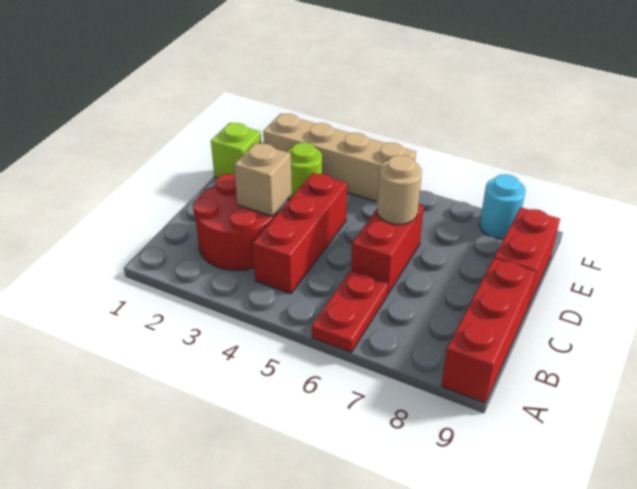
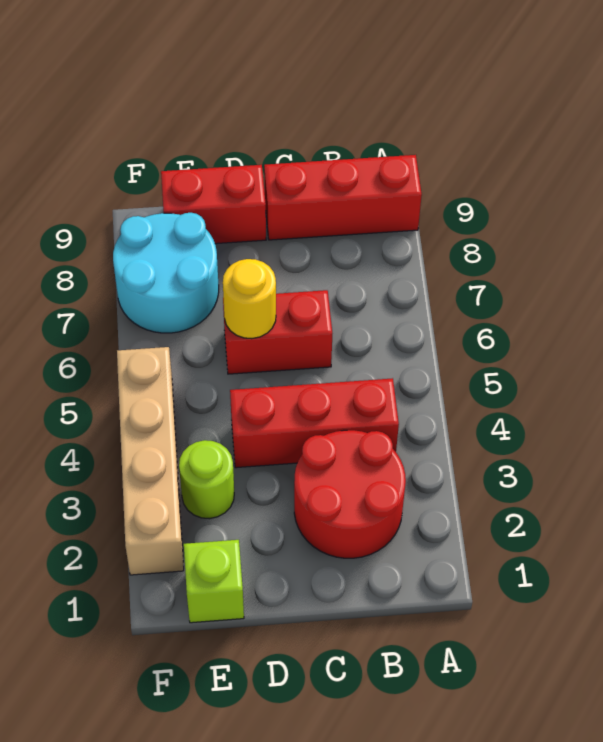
red plate A6:B6 level 1 -> none
tan brick C3 level 2 -> none
tan round brick D6 level 2 -> yellow round brick D6 level 2
cyan round brick F8 level 1 -> cyan round brick E7:F8 level 1

